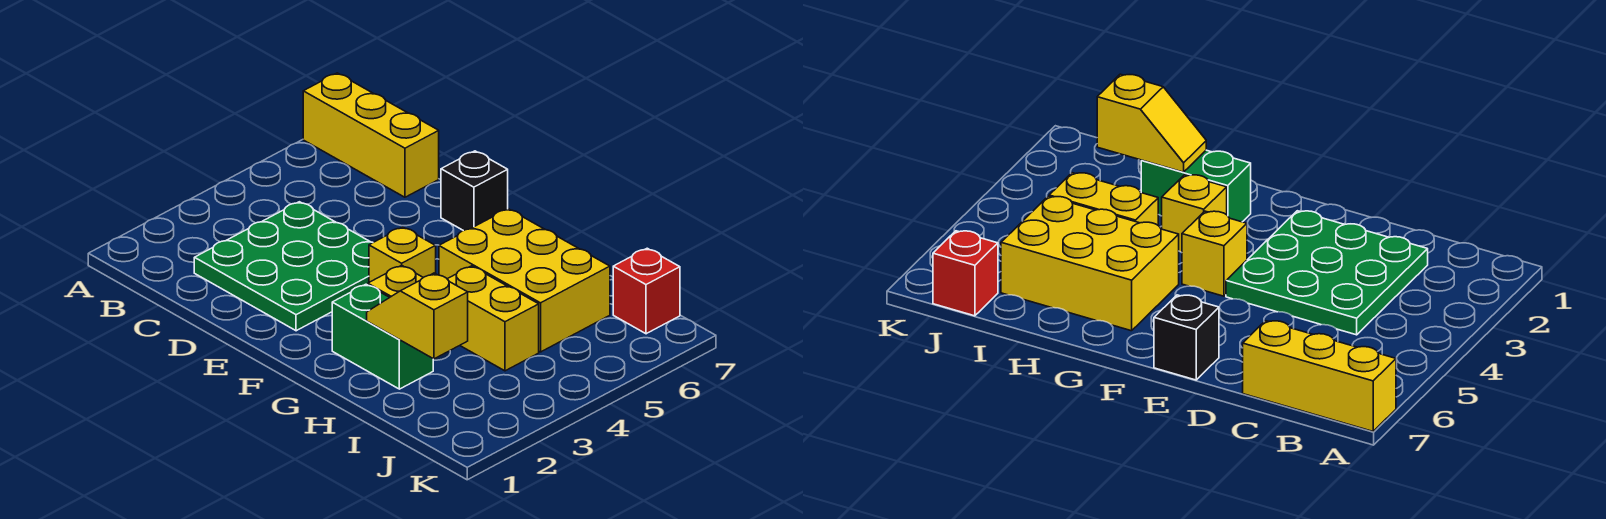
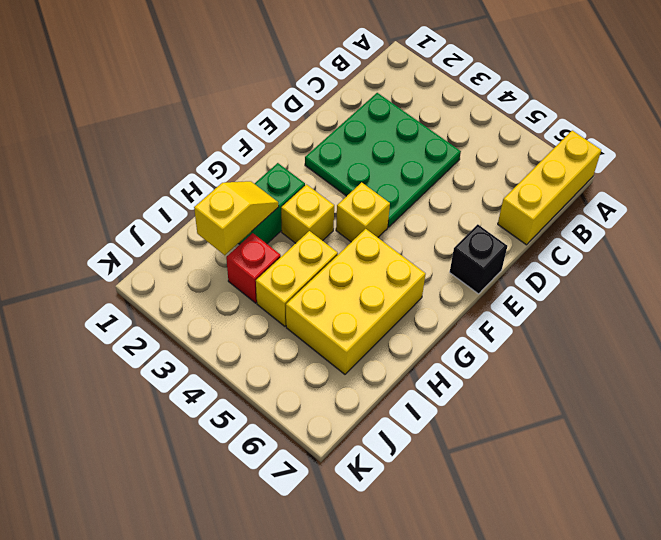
red brick J7 level 1 -> red brick I3 level 1

